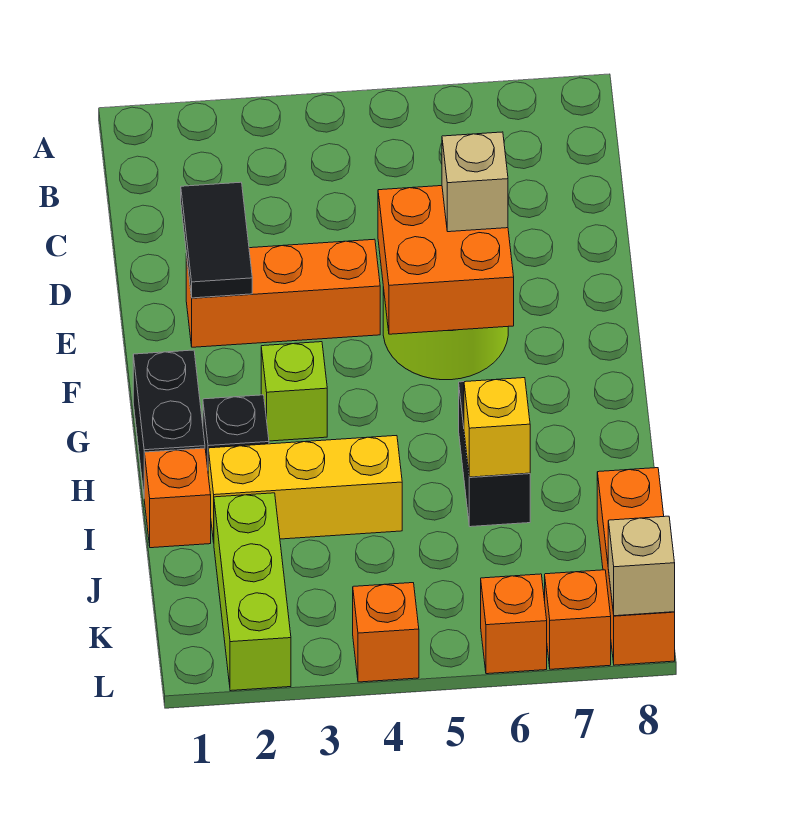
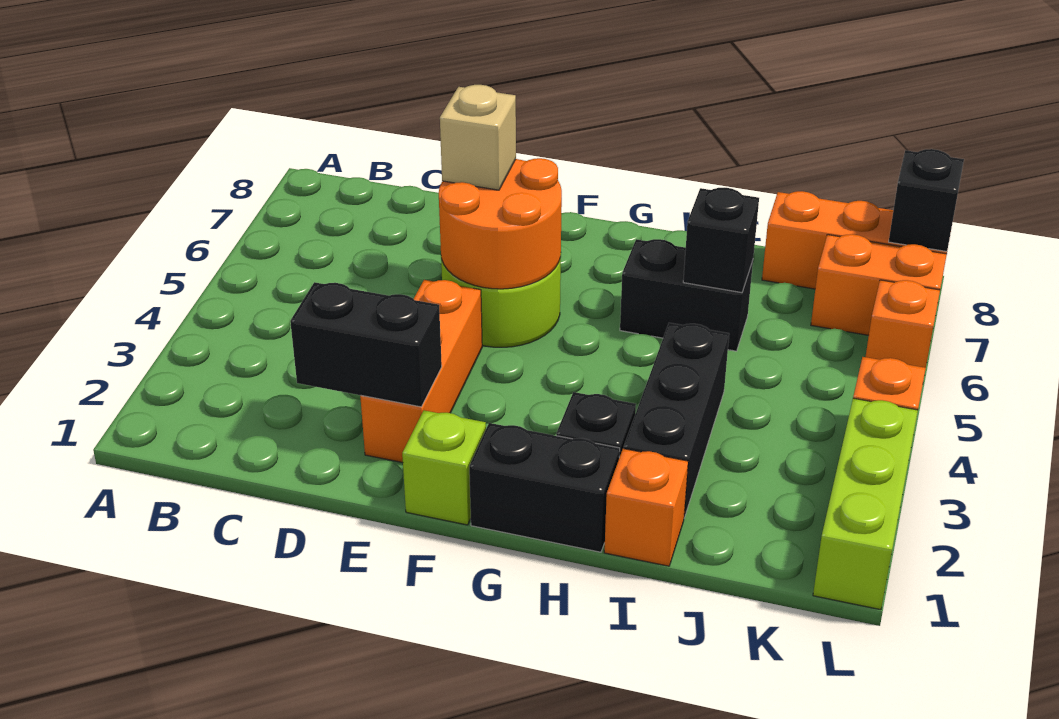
black tile D2:E2 level 2 -> black brick D2:E2 level 2
orange brick E5:F6 level 2 -> orange round brick E5:F6 level 2
lime brick G3 level 1 -> lime brick F1 level 1
yellow brick I2:I4 level 1 -> black brick I2:I4 level 1
yellow brick I6 level 2 -> black brick I6 level 2
lime brick J2:L2 level 1 -> lime brick L1:L3 level 1
orange brick L7 level 1 -> orange brick K7:L7 level 1
tan brick L8 level 2 -> black brick L8 level 2

